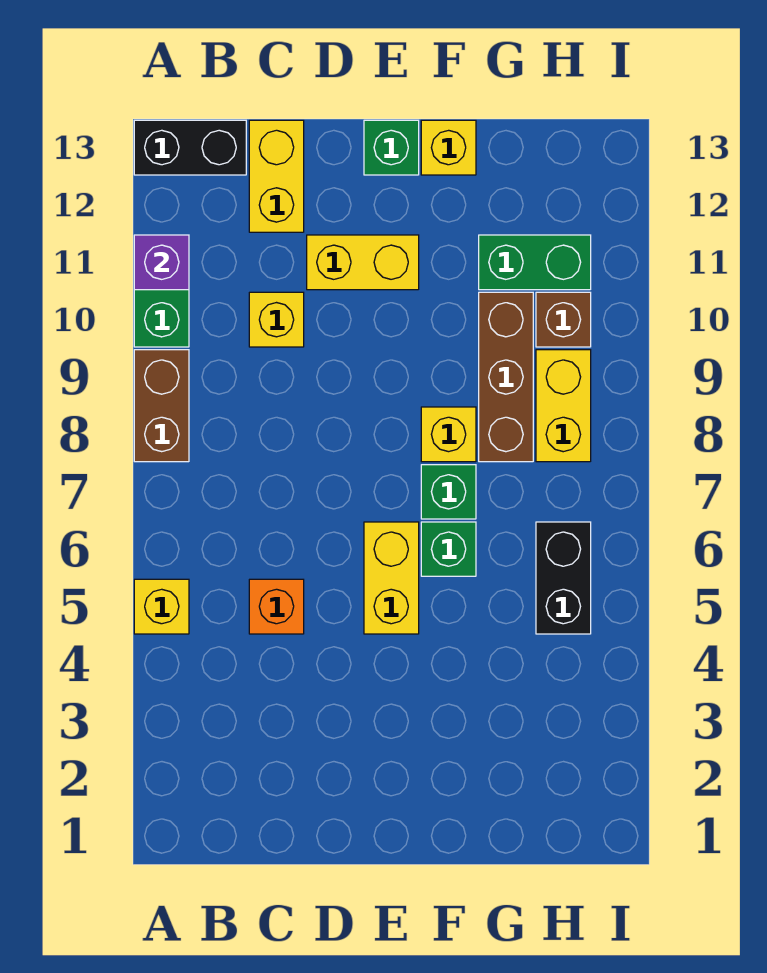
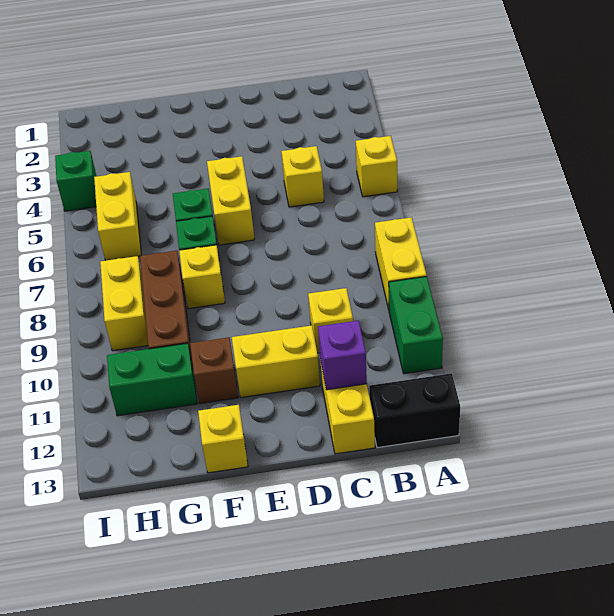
brown brick A8:A9 level 1 -> yellow brick A8:A9 level 1
purple brick A11 level 2 -> purple brick C12 level 2
orange brick C5 level 1 -> yellow brick C5 level 1
green brick E13 level 1 -> green brick I4 level 1
black brick H5:H6 level 1 -> yellow brick H5:H6 level 1
brown brick H10 level 1 -> brown brick F11 level 1

